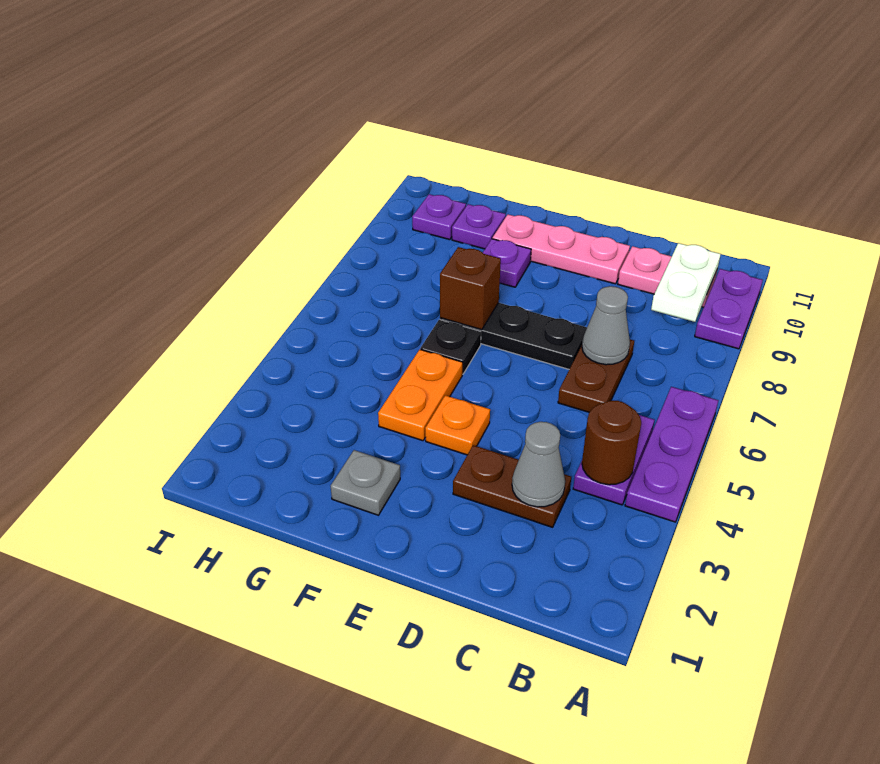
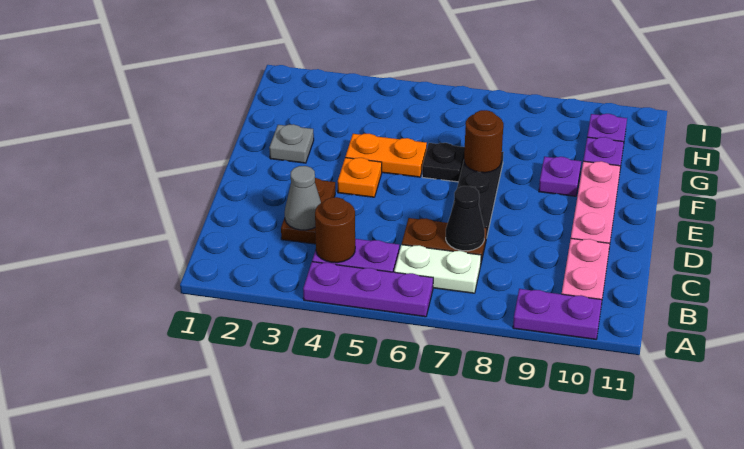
white plate B9:B10 level 2 -> white plate B6:B7 level 1
grey cone C7 level 2 -> black cone C7 level 2
brown brick F7 level 2 -> brown round brick F7 level 2

